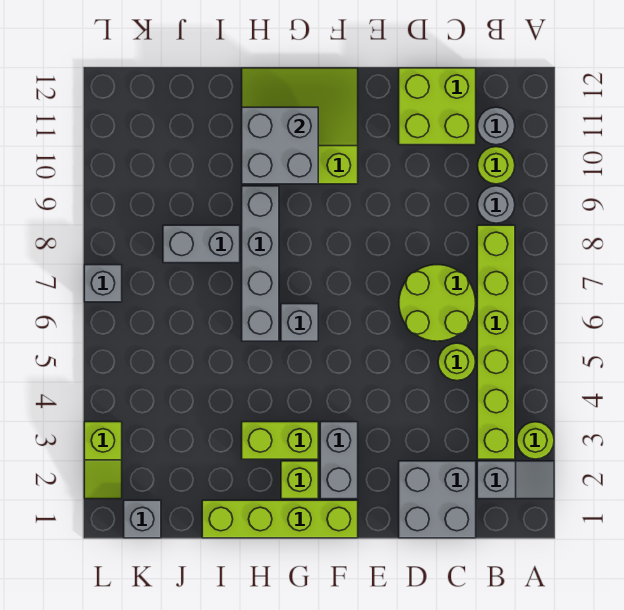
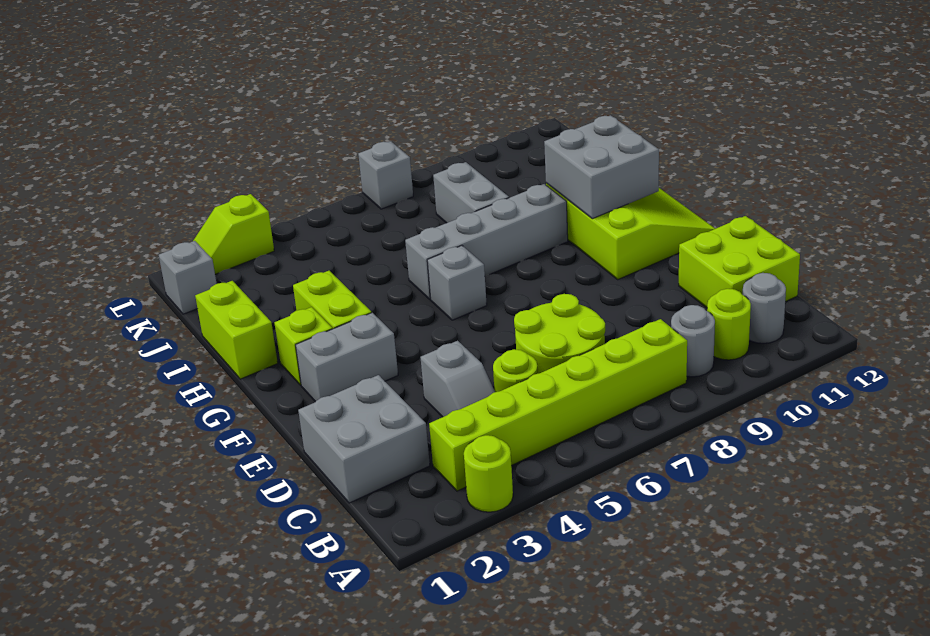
grey slope A2:B2 level 1 top B -> grey slope C4:D4 level 1 top D
lime brick F1:I1 level 1 -> lime brick H1:I1 level 1

